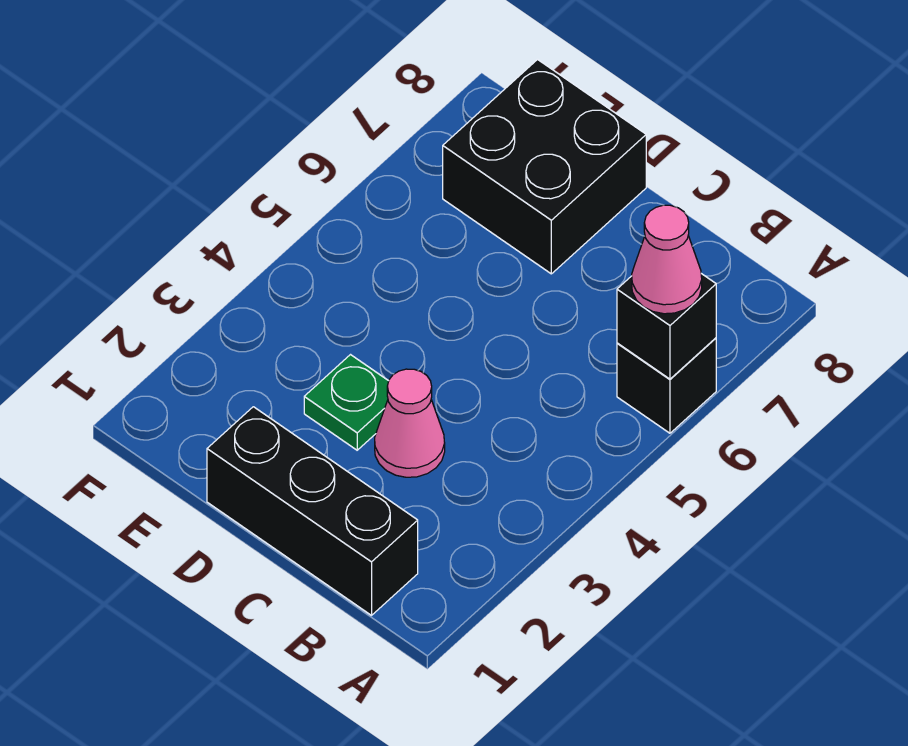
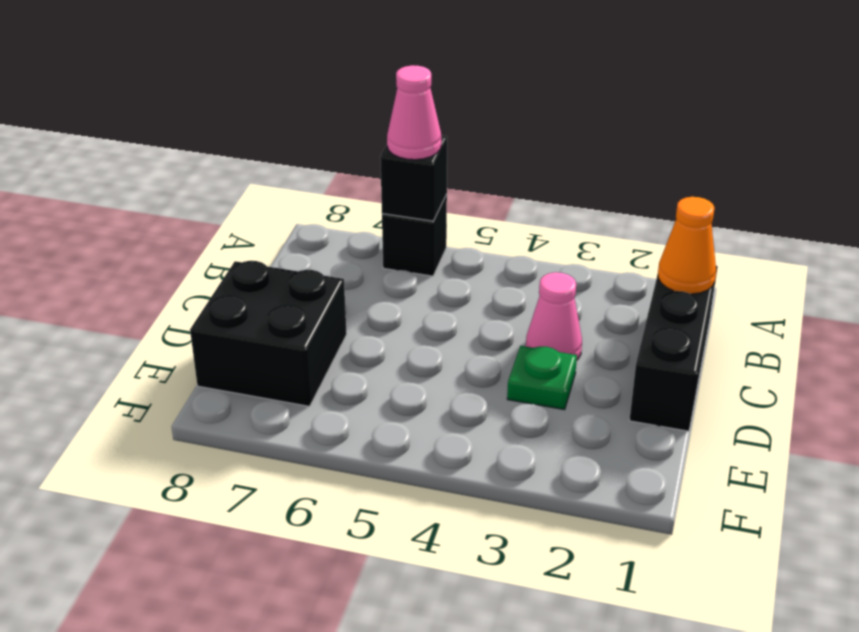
none -> orange cone B1 level 2

